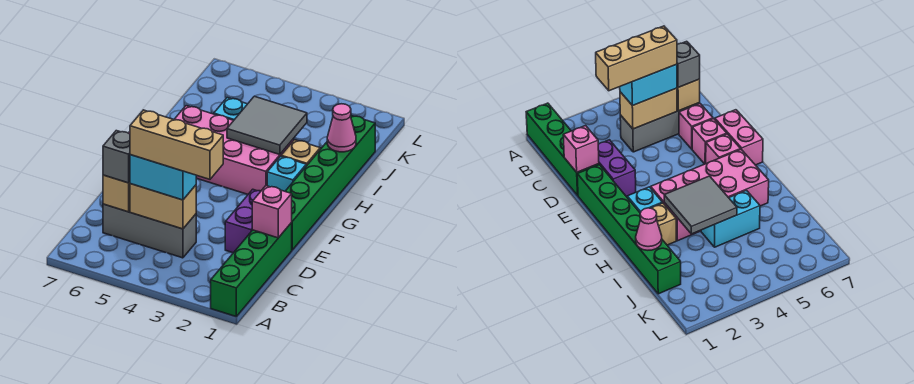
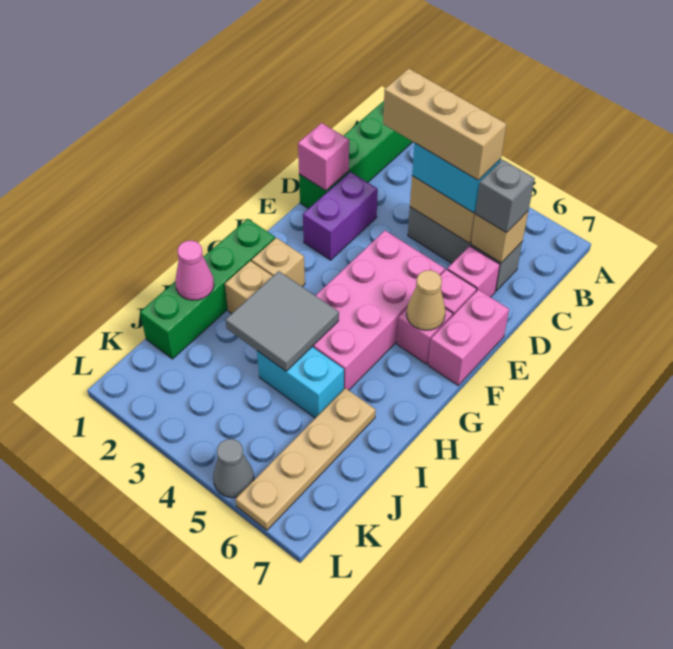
green brick E1:J1 level 1 -> green brick G1:J1 level 1
none -> tan cone F6 level 2
cyan brick G2 level 1 -> tan brick G2 level 1
pink brick G3:H6 level 1 -> pink brick E4:H5 level 1
none -> tan plate I6:L6 level 1
none -> grey cone L5 level 1

